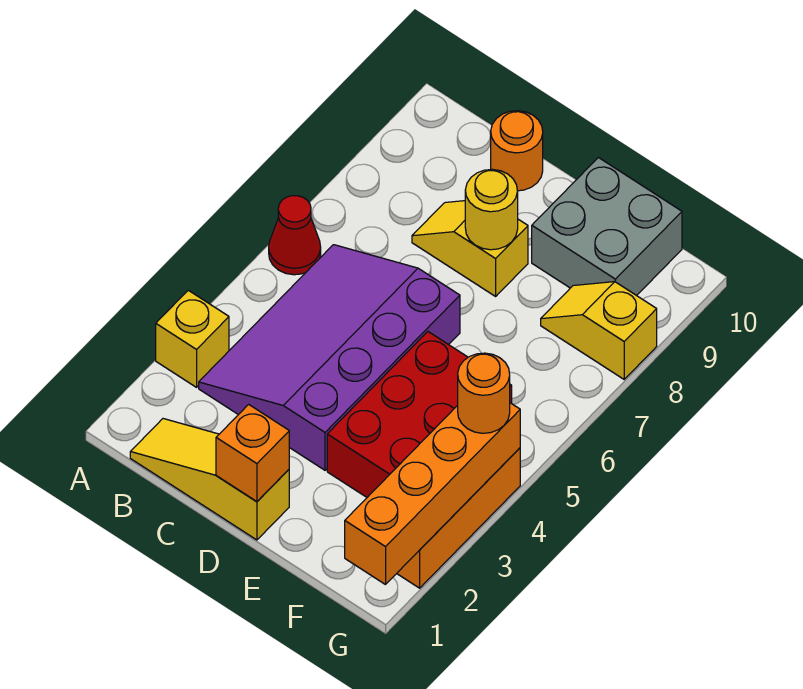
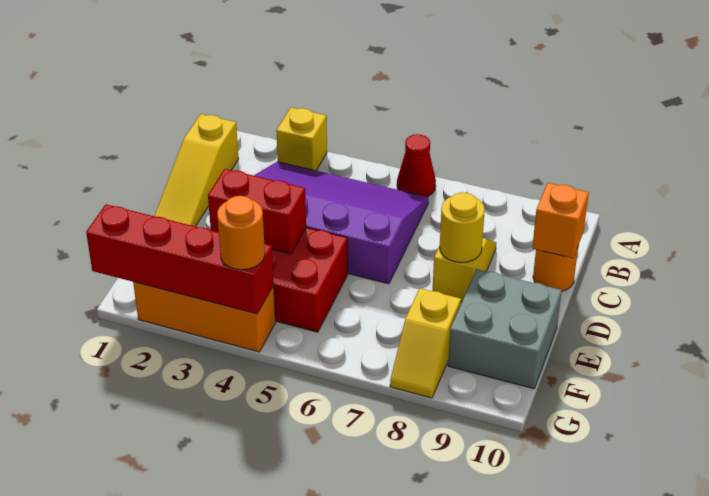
yellow slope B1:D1 level 1 top D -> yellow slope B1:D1 level 1 top B
orange brick D1 level 2 -> orange brick C10 level 2
none -> red brick E3:E4 level 2
yellow slope F8:G8 level 1 top G -> yellow slope F8:G8 level 1 top F
orange brick G1:G4 level 2 -> red brick G1:G4 level 2

